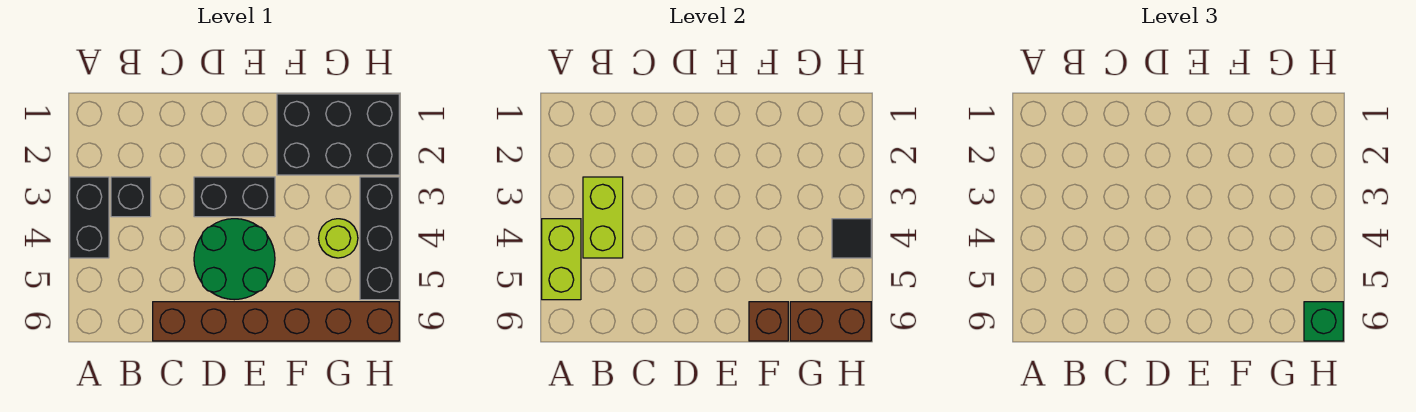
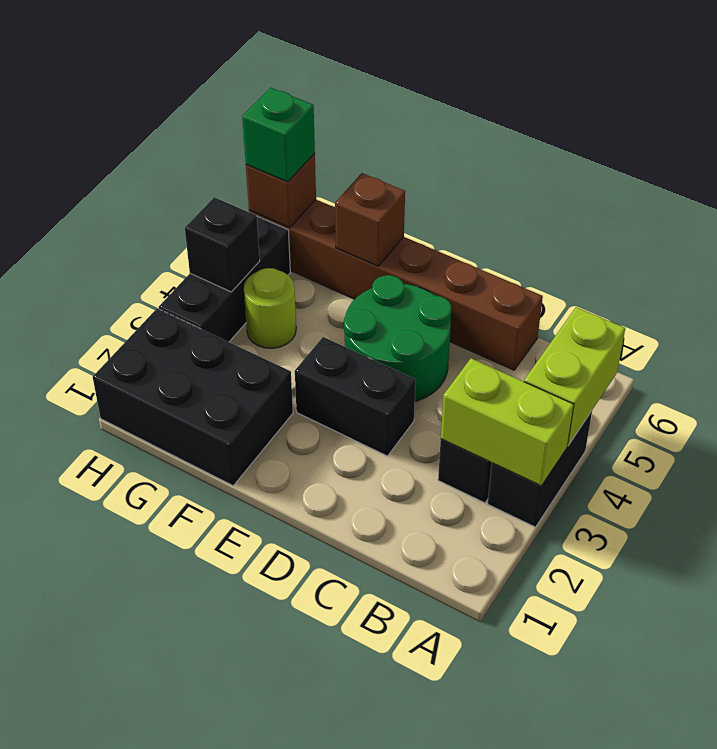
lime brick B3:B4 level 2 -> lime brick A3:B3 level 2
brown brick G6:H6 level 2 -> brown brick H6 level 2
black tile H4 level 2 -> black brick H4 level 2

